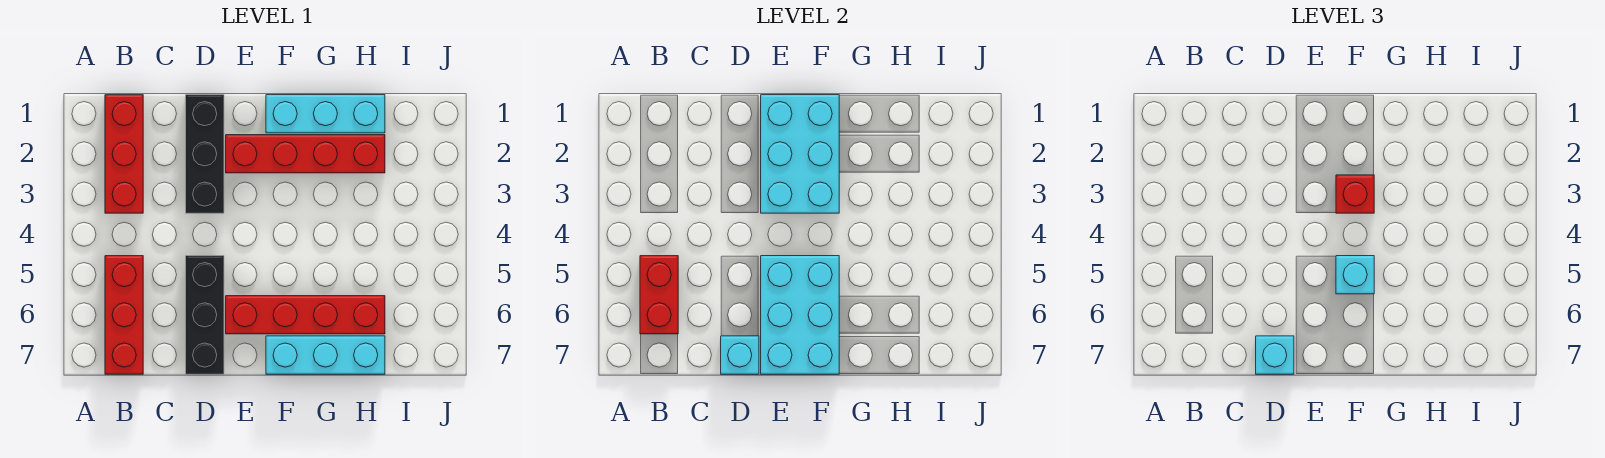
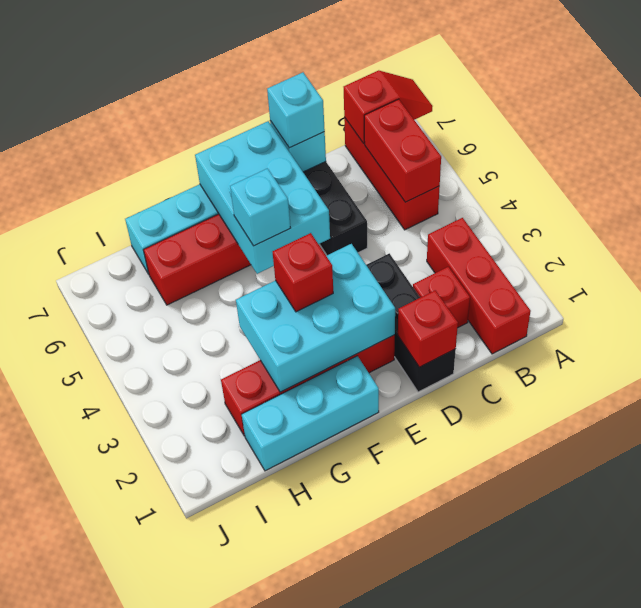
none -> red slope A7:B7 level 2 top B
none -> red brick C2 level 1
none -> red brick D1 level 2
cyan brick E1:F3 level 2 -> cyan brick E2:G3 level 2

